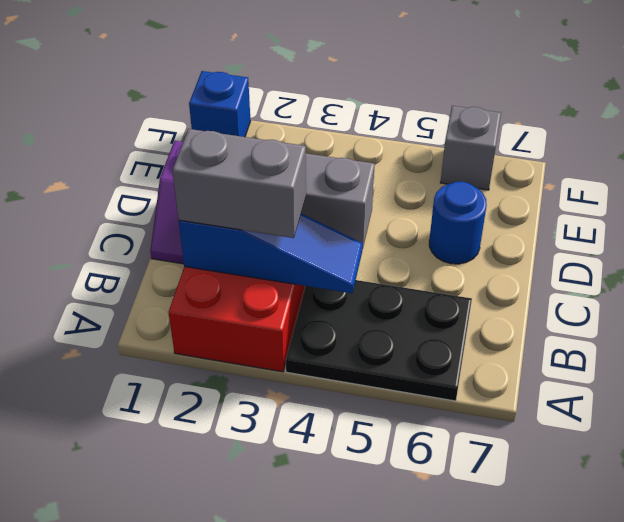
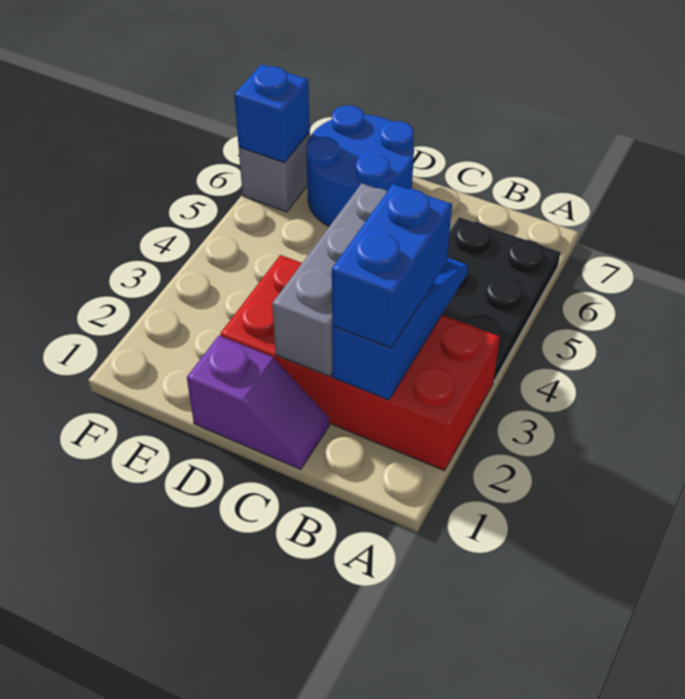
grey brick B2:B3 level 3 -> blue brick B2:B3 level 3
blue round brick D6 level 1 -> blue round brick D6:E7 level 1
blue brick F1 level 1 -> blue brick F6 level 2

